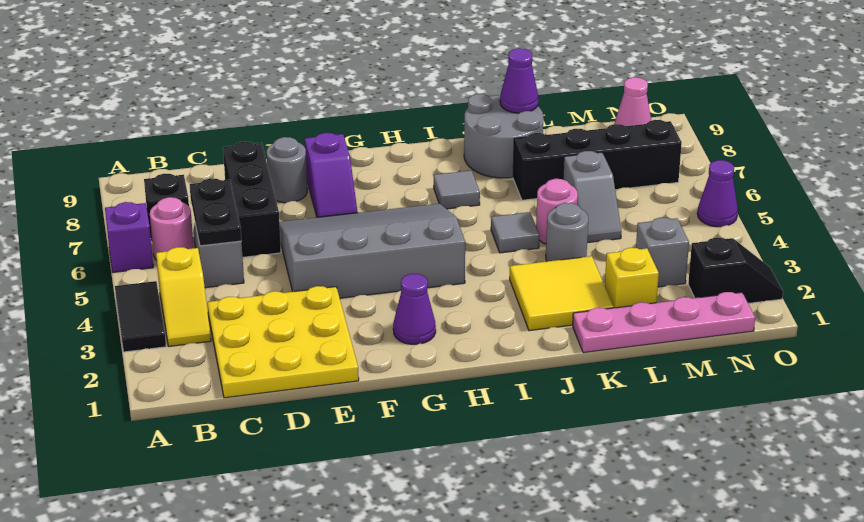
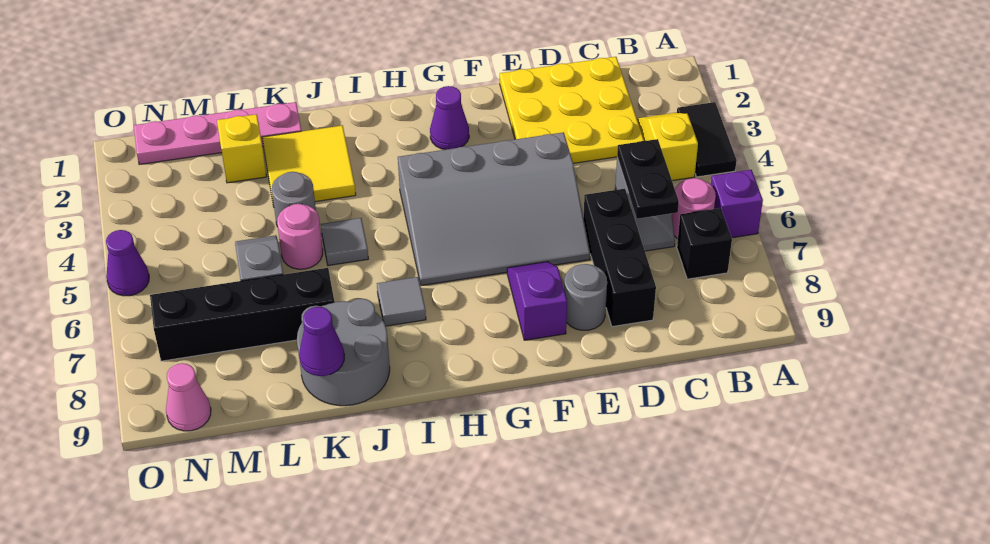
grey brick M3 level 1 -> none
black slope N2:O2 level 1 top N -> none

